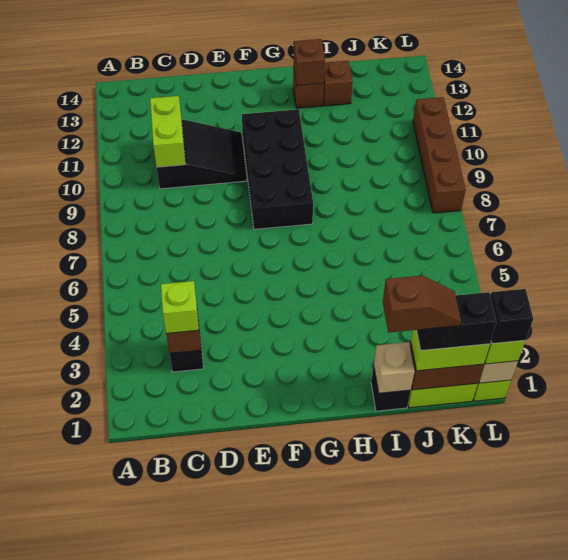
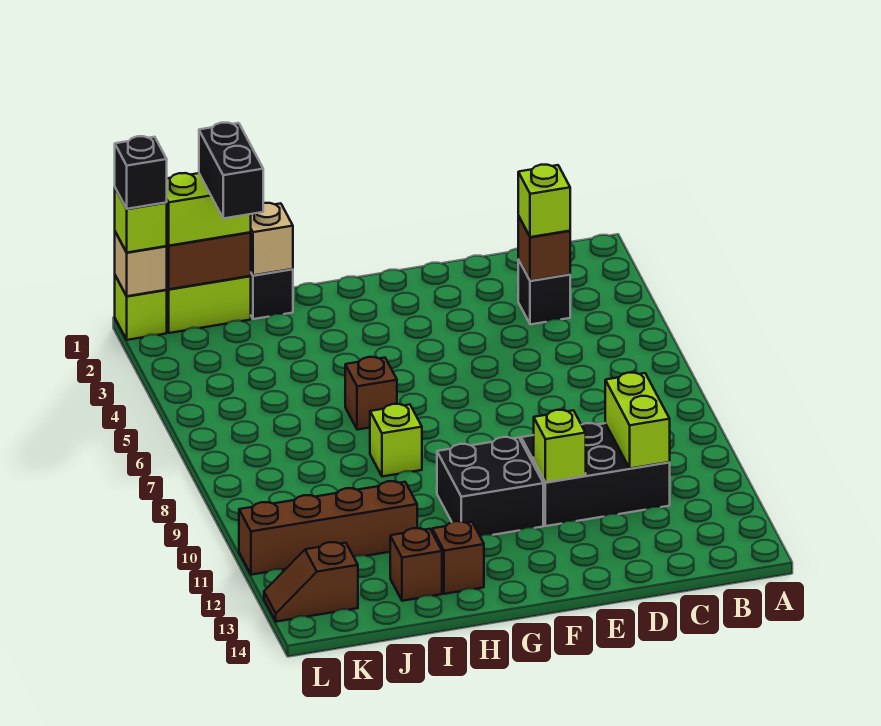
black slope C10:E11 level 1 top C -> black brick C10:E11 level 1
none -> lime brick E11 level 2
black brick F8:G11 level 1 -> black brick F10:G11 level 1
none -> lime brick H8 level 1
brown brick H13 level 2 -> brown brick H6 level 1
brown slope I1:J1 level 5 top I -> brown slope K13:L13 level 1 top K
black brick J1:K1 level 4 -> black brick J1:J2 level 4
brown brick L8:L11 level 1 -> brown brick I11:L11 level 1

